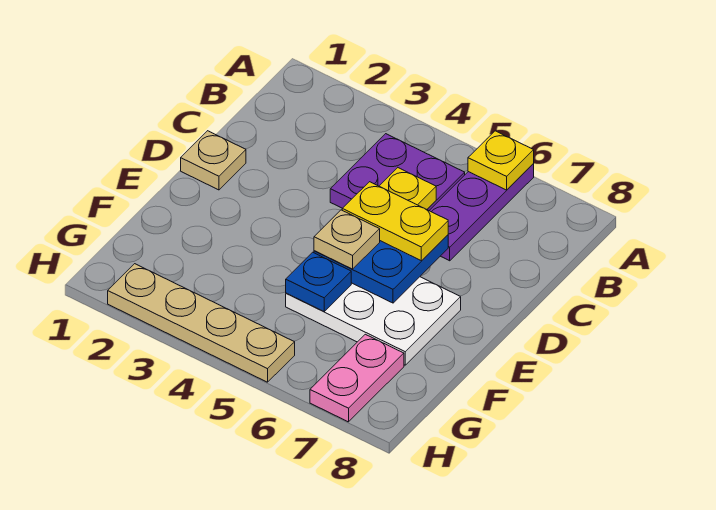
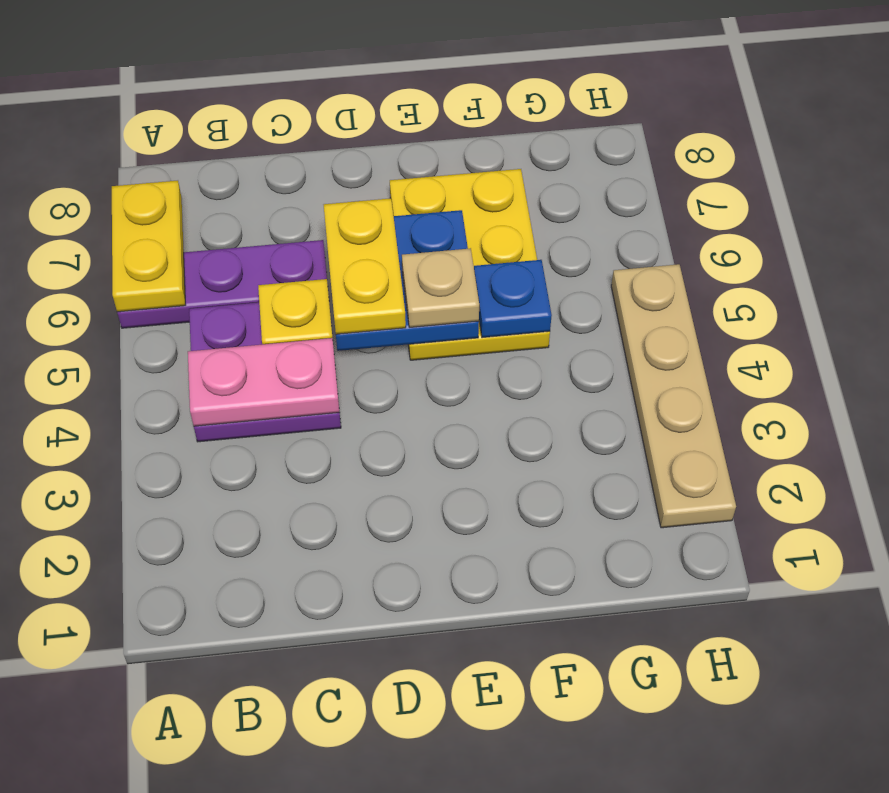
yellow plate A6 level 2 -> yellow plate A6:A7 level 2
tan plate D1 level 1 -> none
white plate E5:F7 level 1 -> yellow plate E5:F7 level 1
pink plate G7:H7 level 1 -> pink plate B4:C4 level 2

